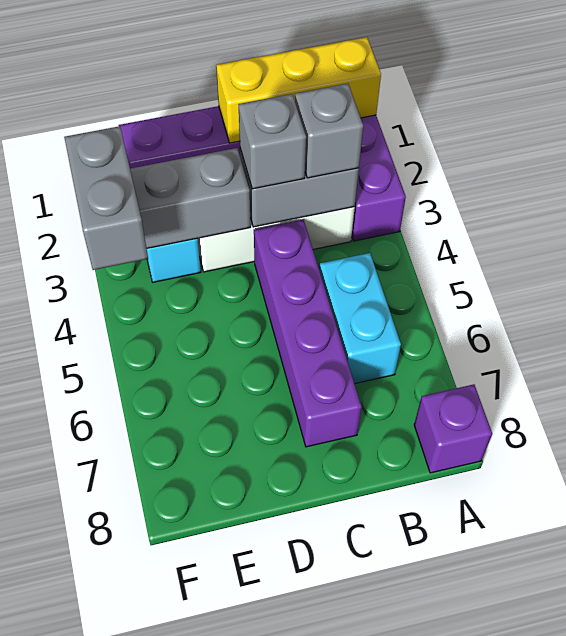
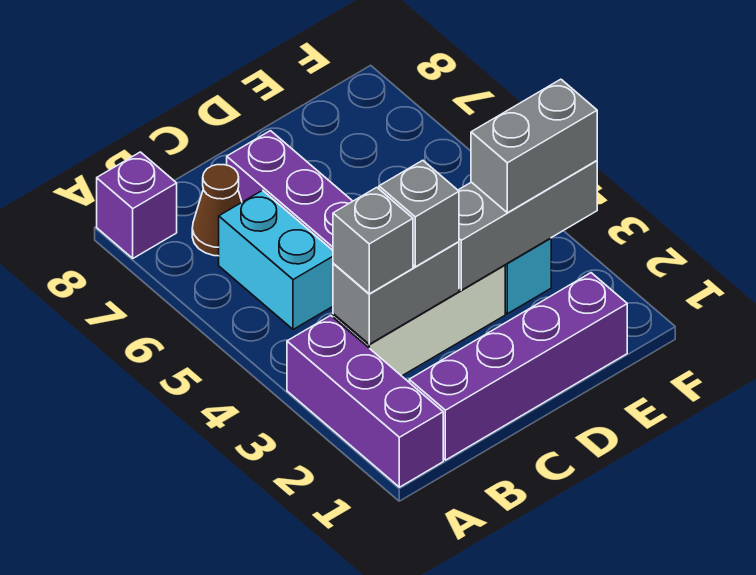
yellow brick A1:C1 level 2 -> none
none -> brown cone B7 level 1
grey brick F3:F4 level 3 -> grey brick E3:F3 level 3

